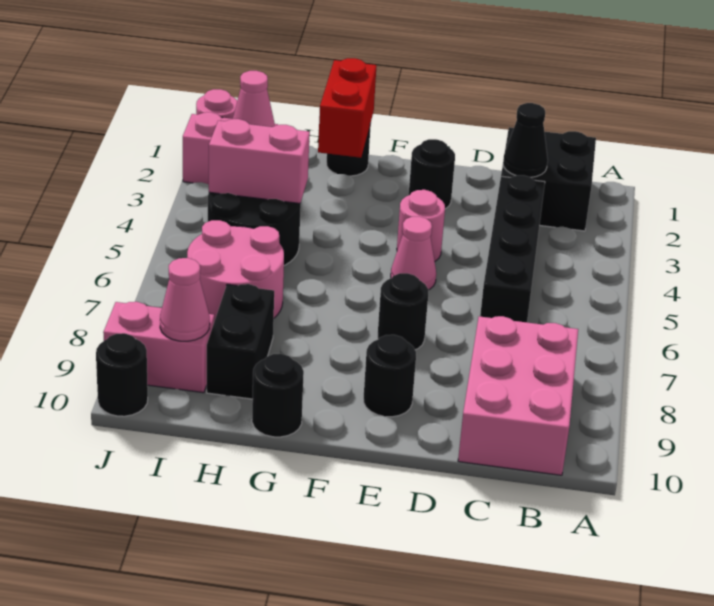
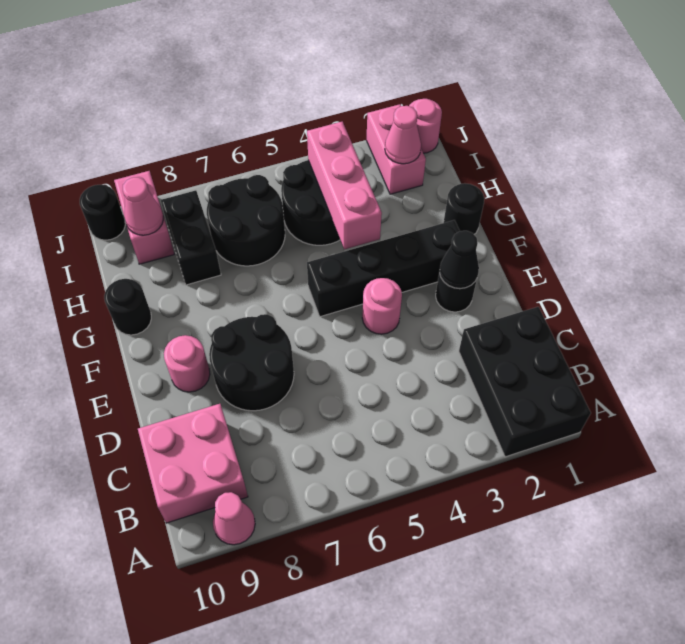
black brick B1:C2 level 1 -> black brick A1:C2 level 1
pink brick B8:C10 level 1 -> pink brick B9:C10 level 1
black cone C2 level 2 -> black cone E2 level 2
black brick C3:C6 level 1 -> black brick F2:F5 level 1
pink cone E5 level 1 -> pink cone A9 level 1
black round brick E7 level 1 -> black round brick D7:E8 level 1
black round brick E9 level 1 -> pink round brick E9 level 1
red brick G1:G2 level 2 -> none
pink brick H4:I4 level 2 -> pink brick G4:I4 level 2
pink round brick H6:I7 level 1 -> black round brick H6:I7 level 1
black brick H8:H9 level 1 -> black brick H8:I8 level 1

